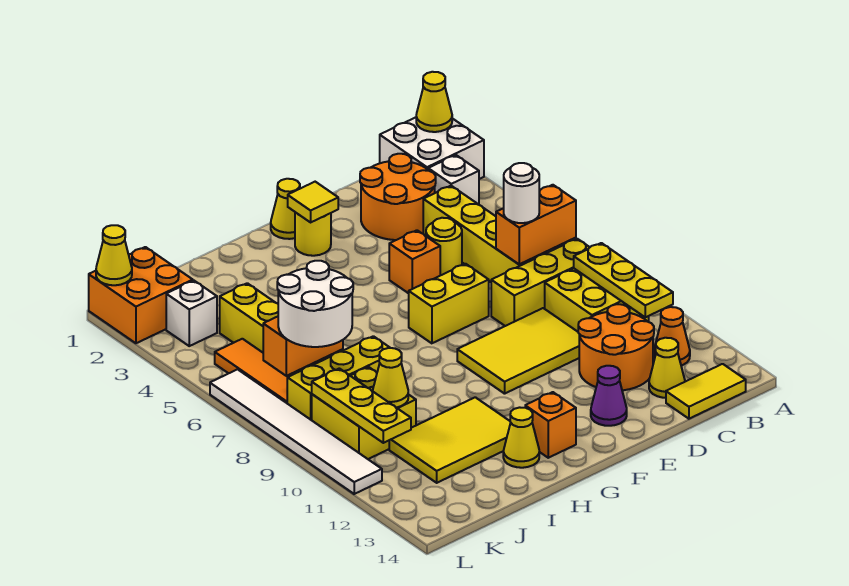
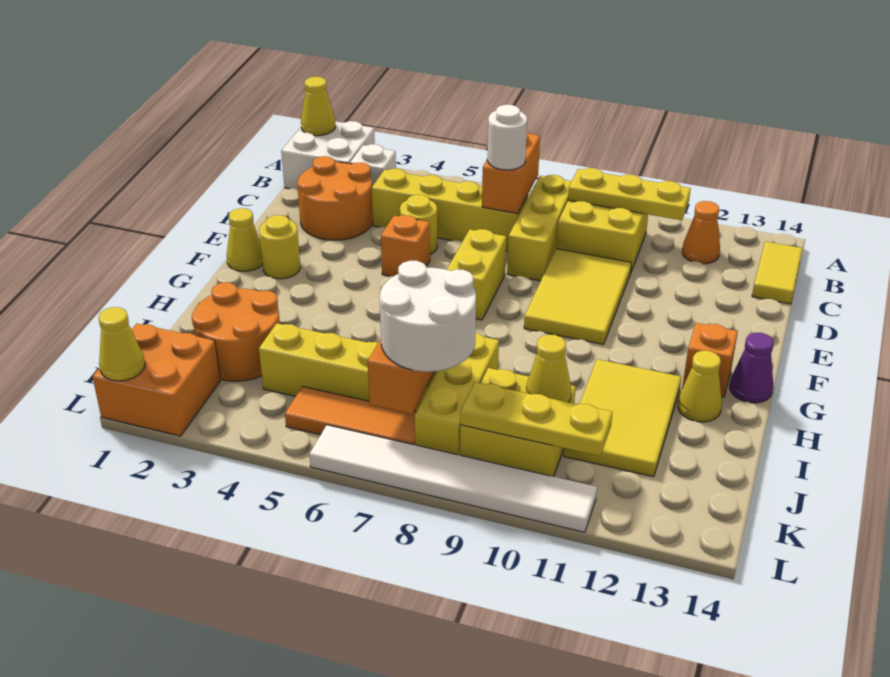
orange round brick C11:D12 level 1 -> orange round brick I2:J3 level 1
yellow cone C13 level 1 -> none
purple cone E13 level 1 -> purple cone G14 level 1
yellow tile F2 level 2 -> none
white brick K3 level 1 -> none

